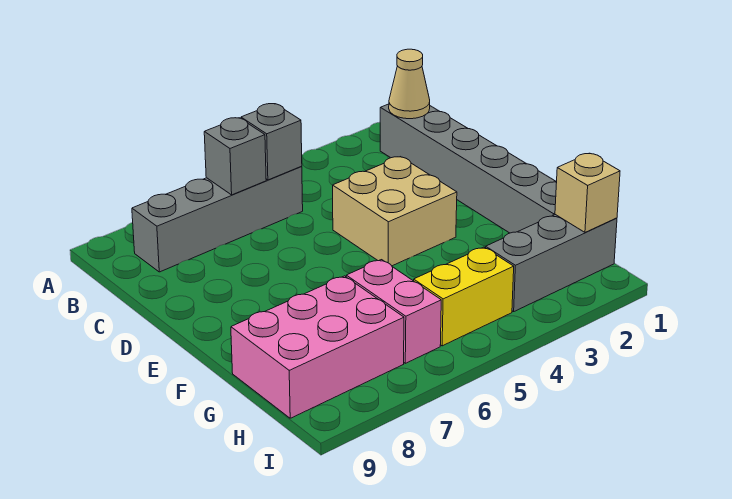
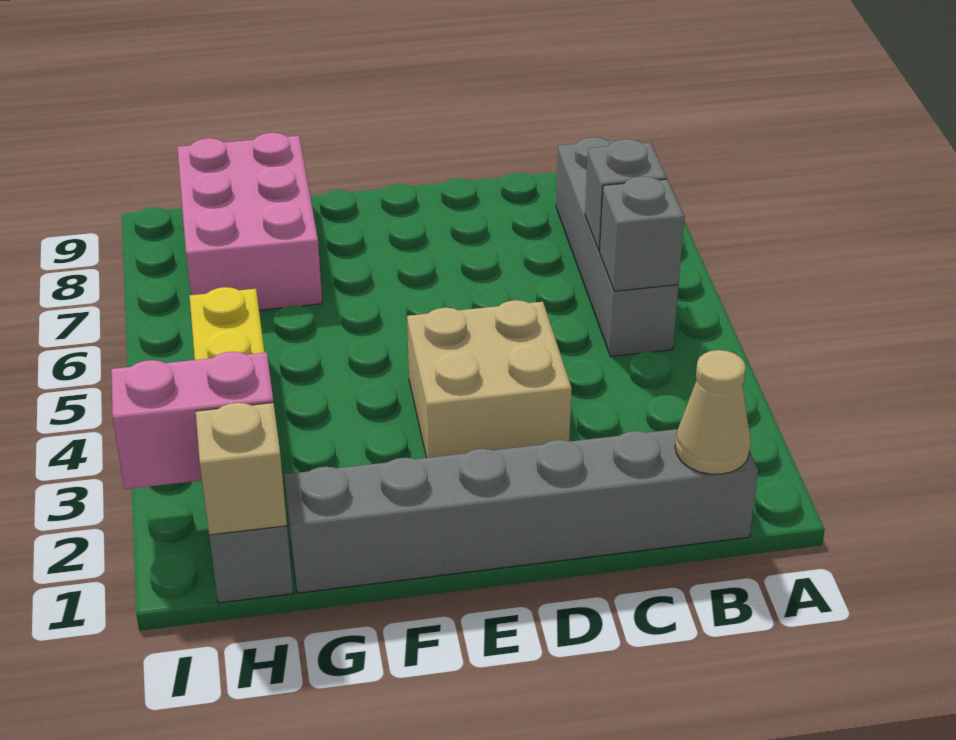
pink brick G6:H6 level 1 -> pink brick H2:I2 level 2

